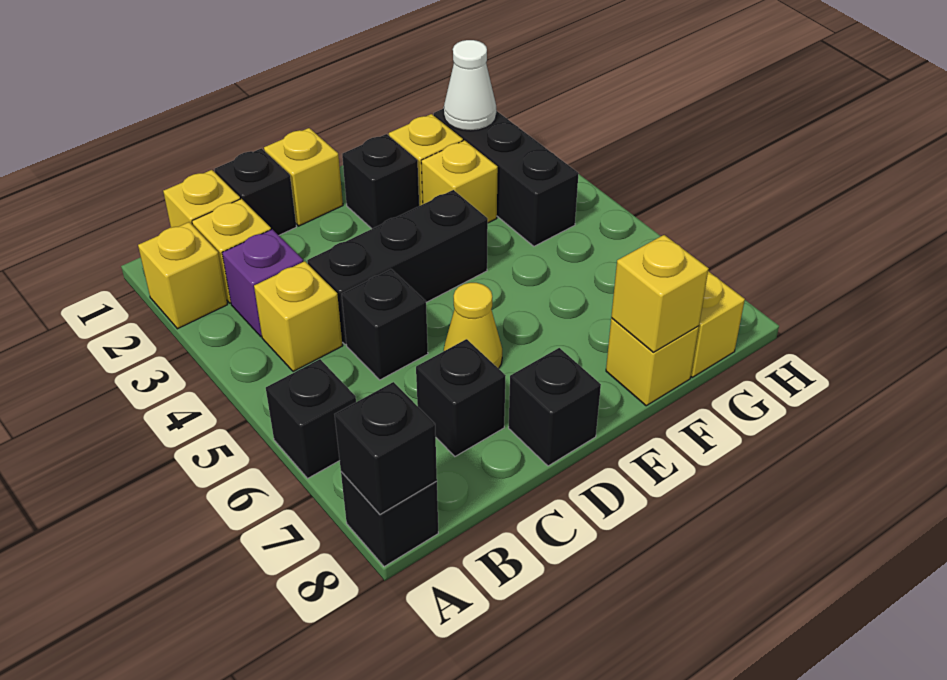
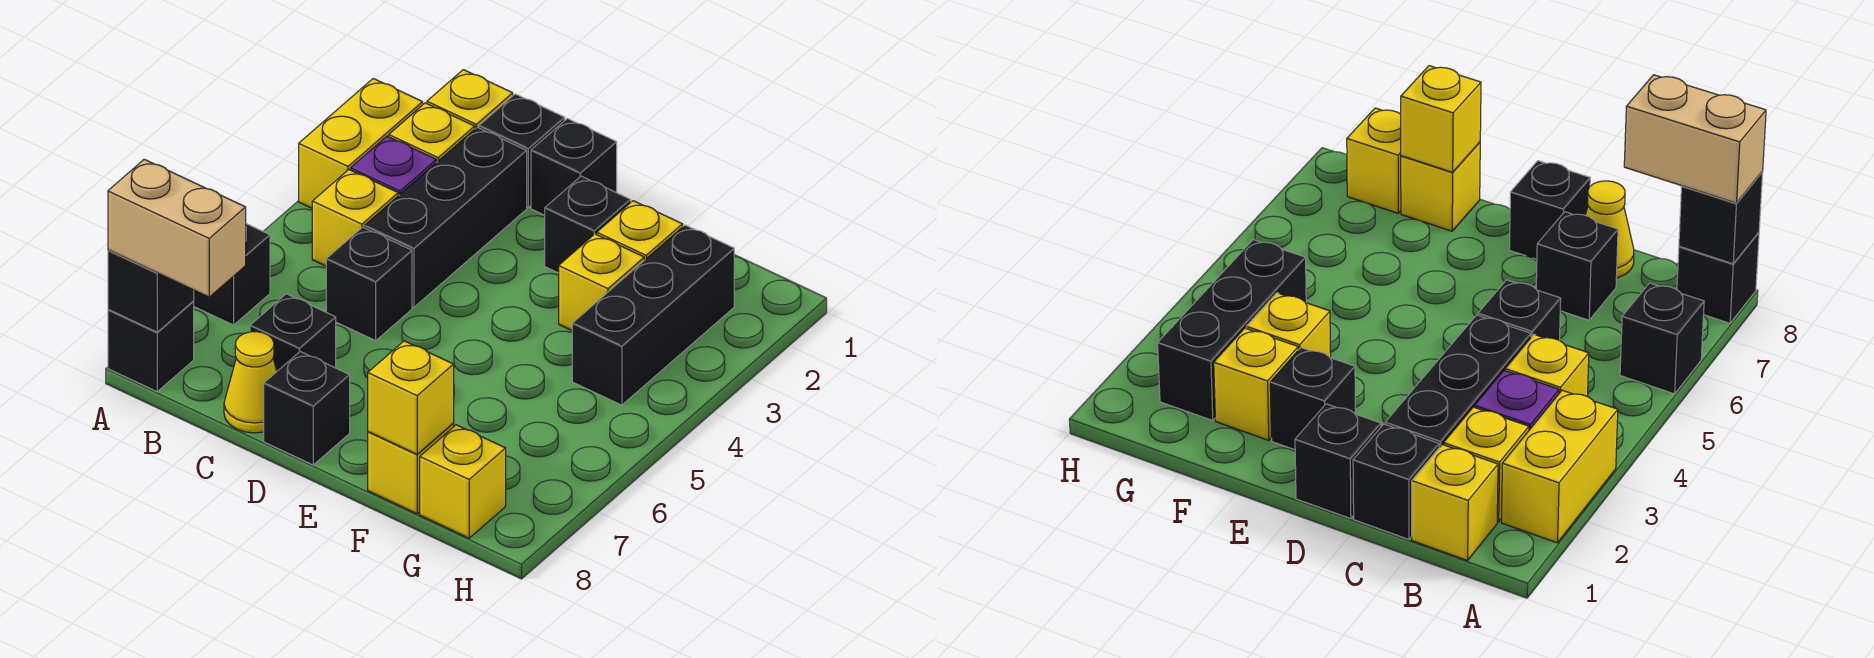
yellow brick A2 level 1 -> yellow brick A2:A3 level 1
none -> tan brick A8:B8 level 3
black brick C4:E4 level 1 -> black brick C2:C4 level 1
yellow brick D1 level 1 -> black brick D1 level 1
yellow cone D6 level 1 -> yellow cone C8 level 1
white cone G2 level 2 -> none

